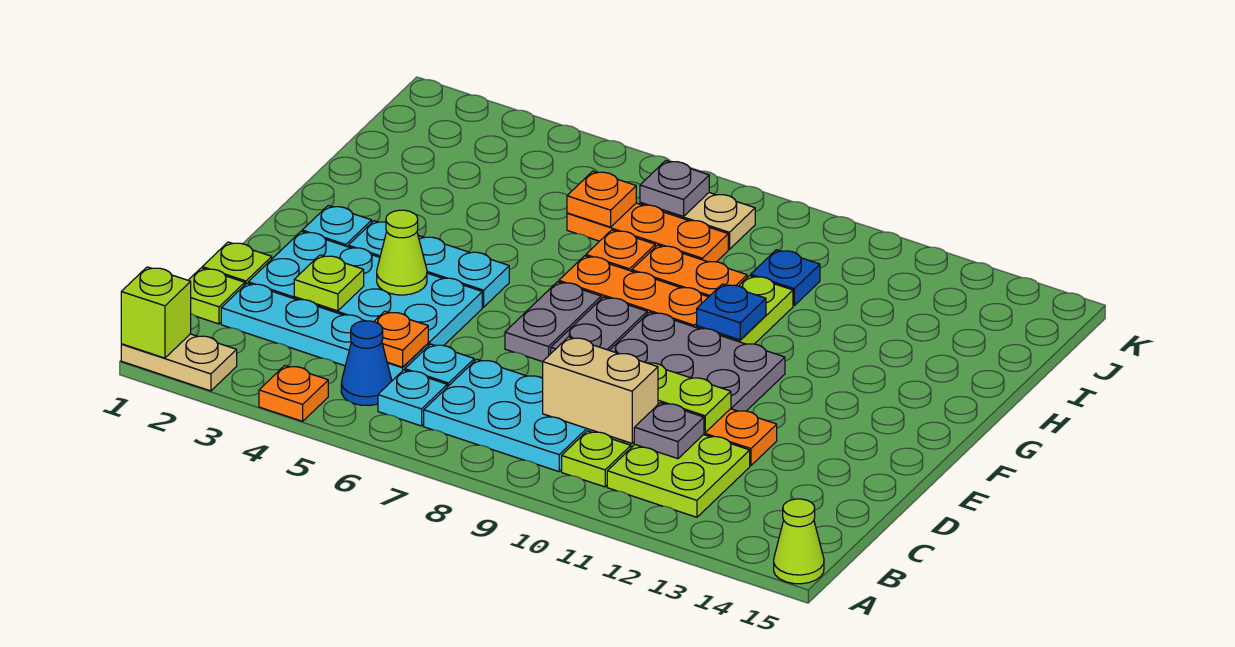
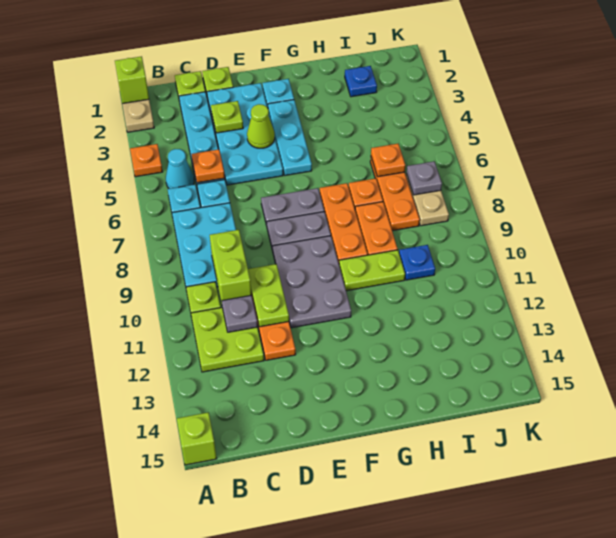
lime cone A15 level 1 -> lime brick A15 level 1
blue cone B5 level 1 -> cyan cone B5 level 1
tan brick C9:C10 level 2 -> lime brick C9:C10 level 2
blue plate G10 level 2 -> blue plate I2 level 1

